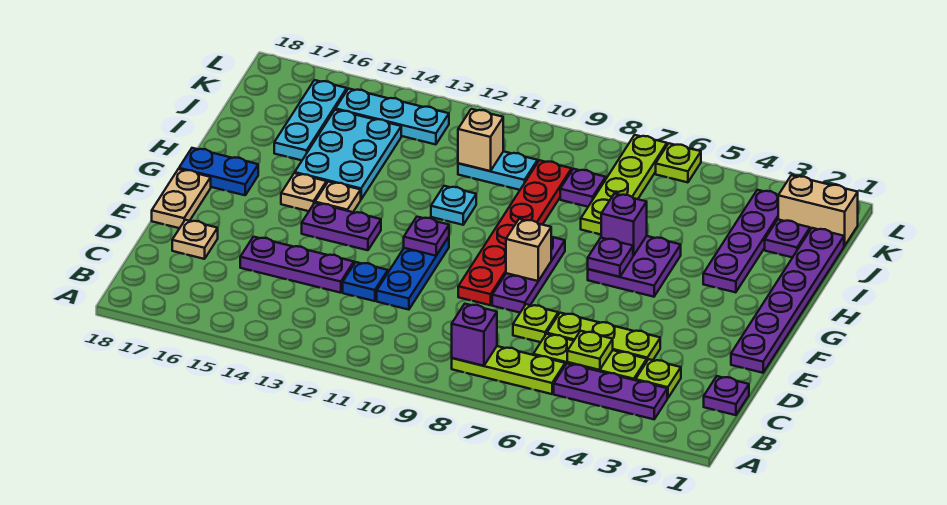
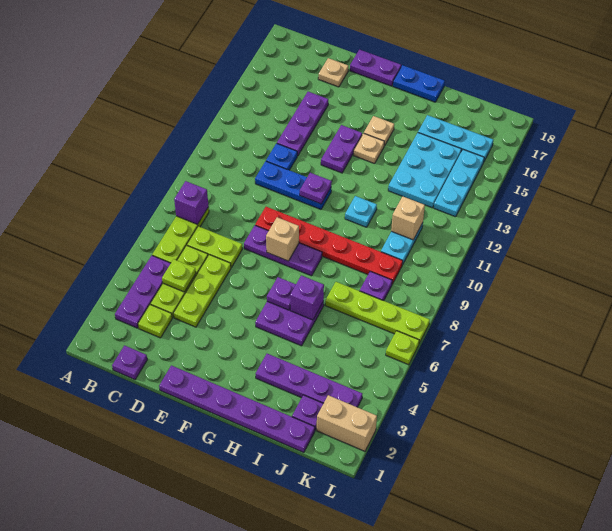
lime plate D7 level 1 -> lime plate C7:D7 level 1
tan plate E18:F18 level 1 -> purple plate E18:F18 level 1
blue plate G17:G18 level 1 -> blue plate G18:H18 level 1
cyan plate H14:J15 level 1 -> cyan plate I13:J15 level 1
tan brick K1:K2 level 1 -> tan brick K2:L2 level 1

